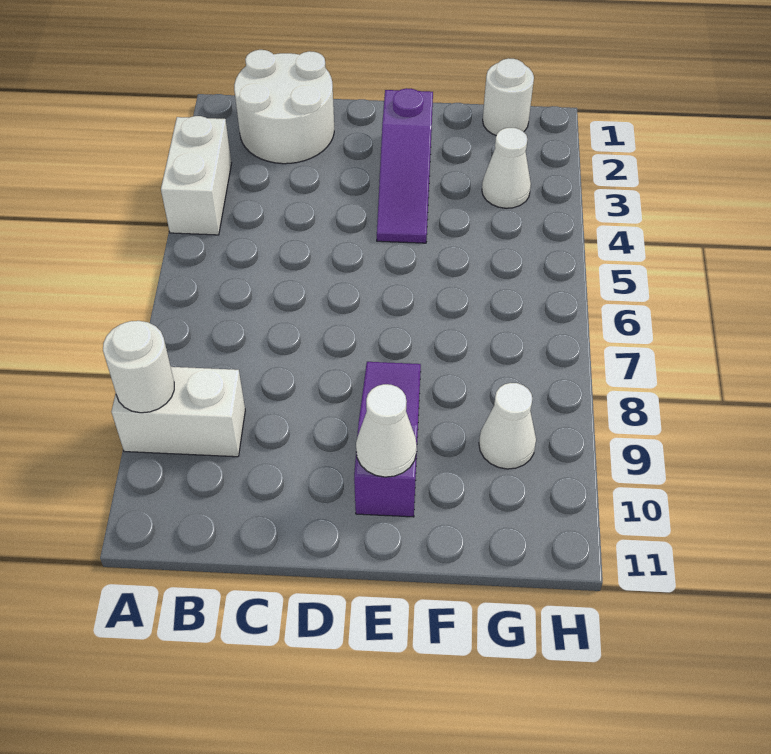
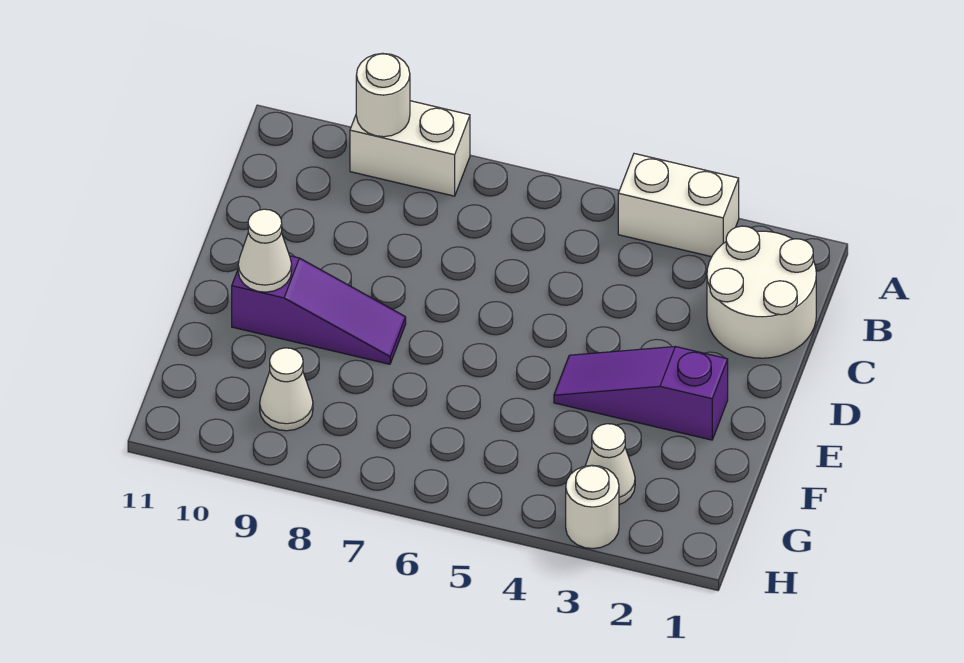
white brick A9:B9 level 1 -> white brick A8:A9 level 1
white round brick G1 level 1 -> white round brick H3 level 1

